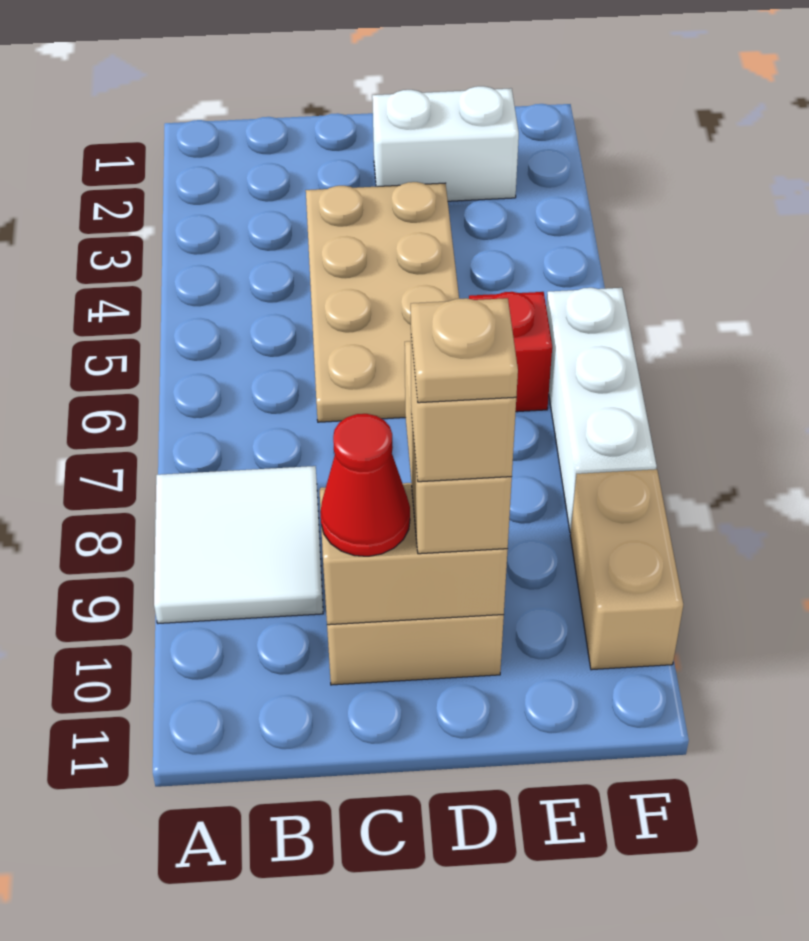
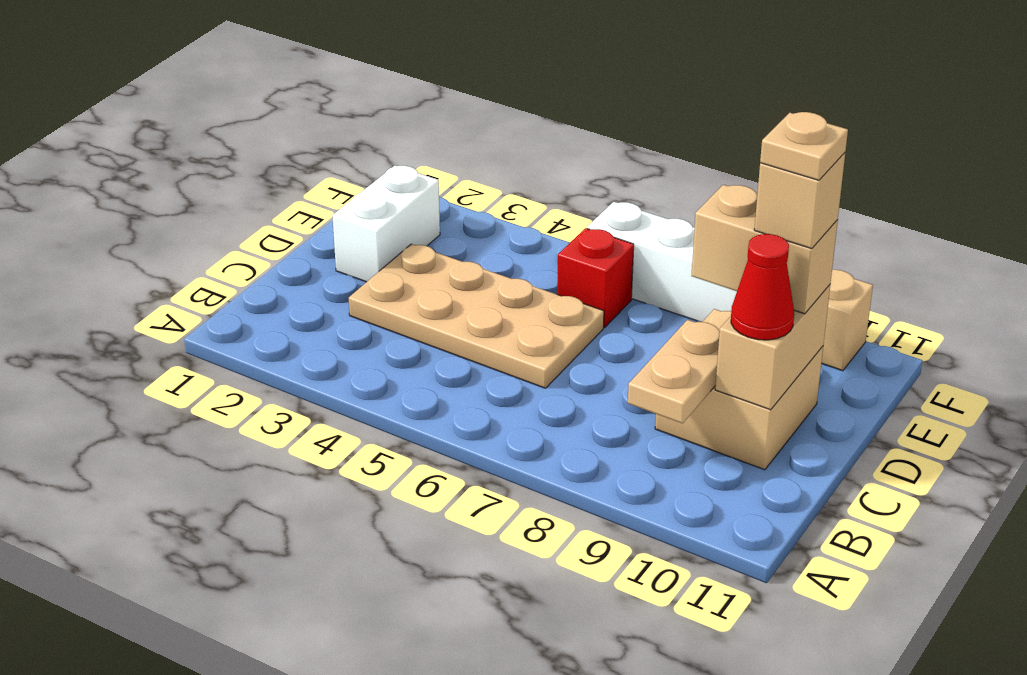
white tile A8:B9 level 1 -> none
none -> tan plate B9:C9 level 2

